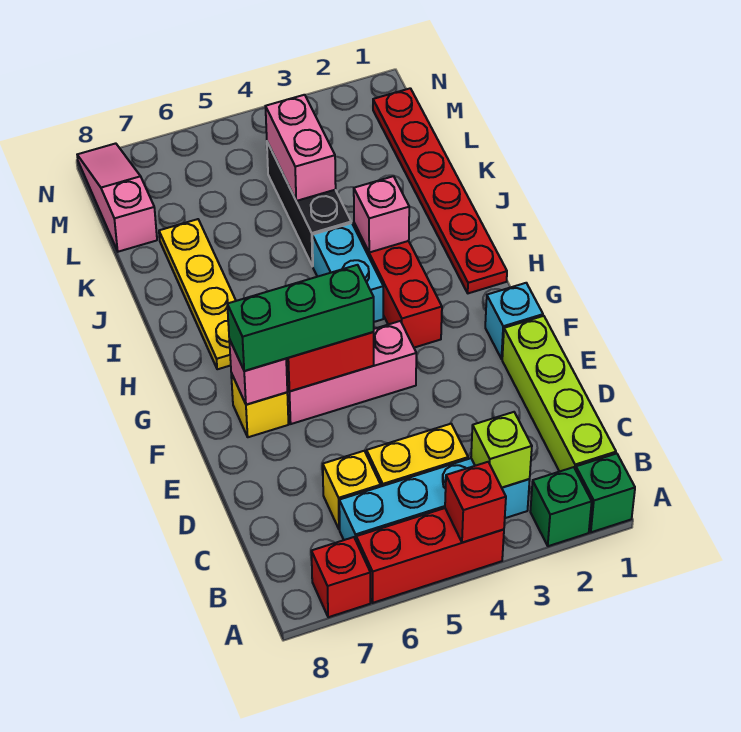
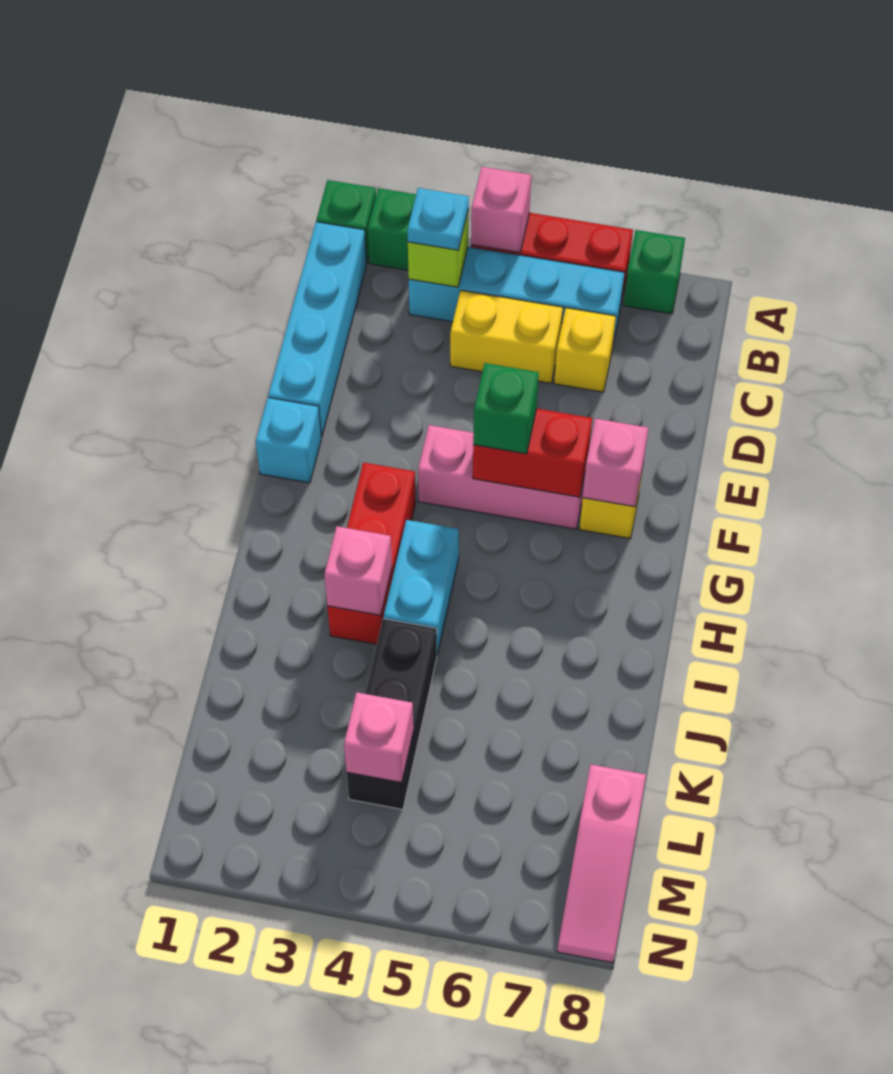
red brick A4 level 2 -> pink brick A4 level 2
red brick A7 level 1 -> green brick A7 level 1
lime brick B1:E1 level 1 -> cyan brick B1:E1 level 1
none -> cyan plate B3 level 3
green brick F5:F7 level 3 -> green brick F5 level 3
red plate H1:M1 level 1 -> none
yellow plate H7:K7 level 1 -> none
pink brick K4:L4 level 2 -> pink brick L4 level 2

